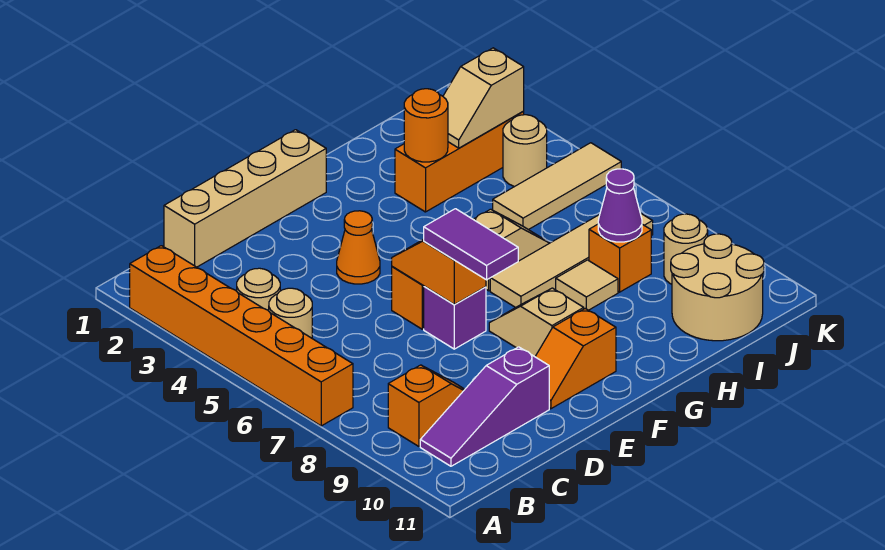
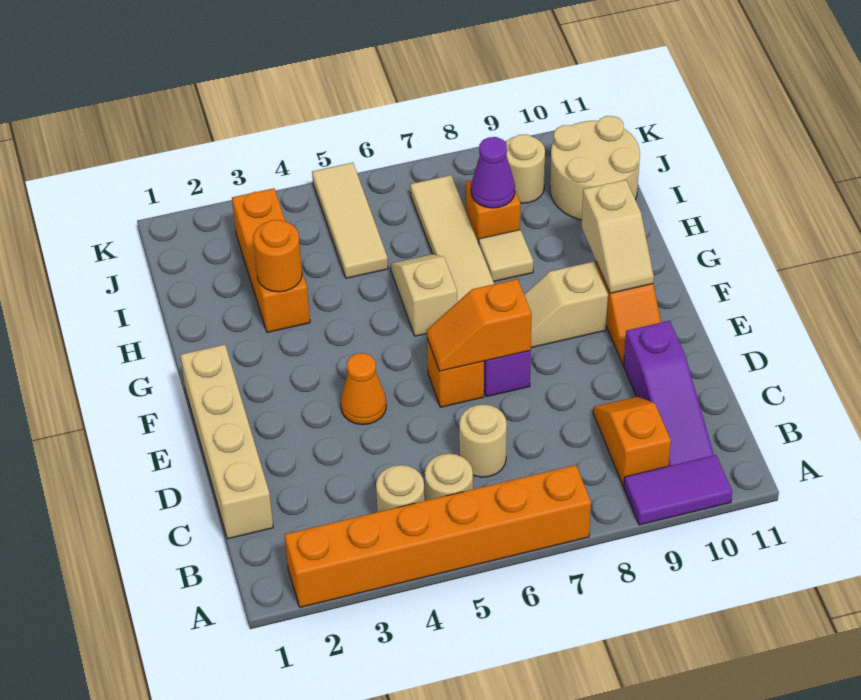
purple tile E7:E8 level 3 -> purple tile A9:A10 level 1
tan slope I3:J3 level 2 top J -> tan slope F10:G10 level 2 top G
tan round brick J4 level 1 -> tan round brick C6 level 1

